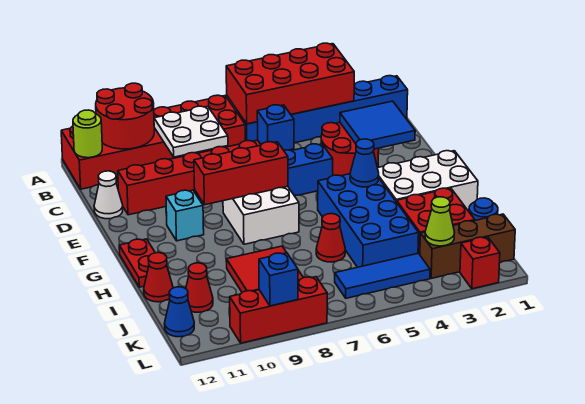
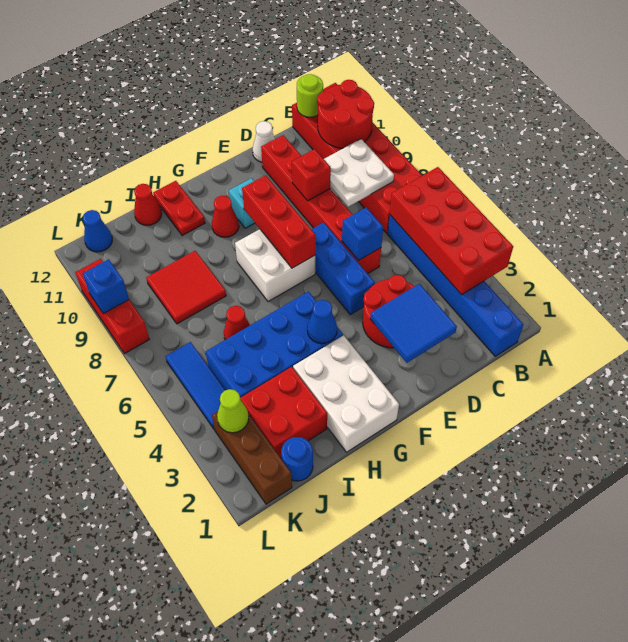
red plate G12:H12 level 1 -> red plate H11:H12 level 1
red cone J11 level 1 -> red cone G10 level 1
red brick L2 level 1 -> red brick D9 level 2

